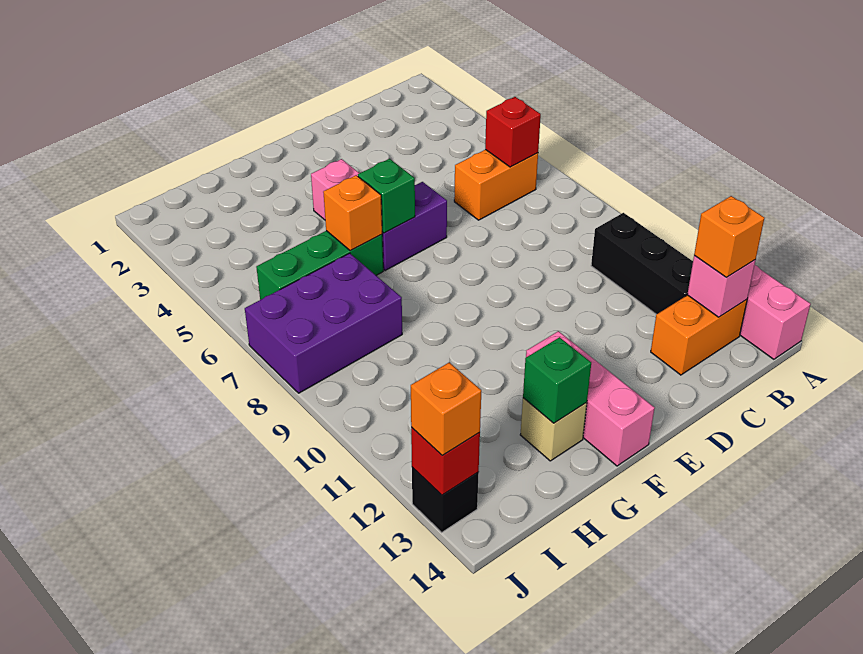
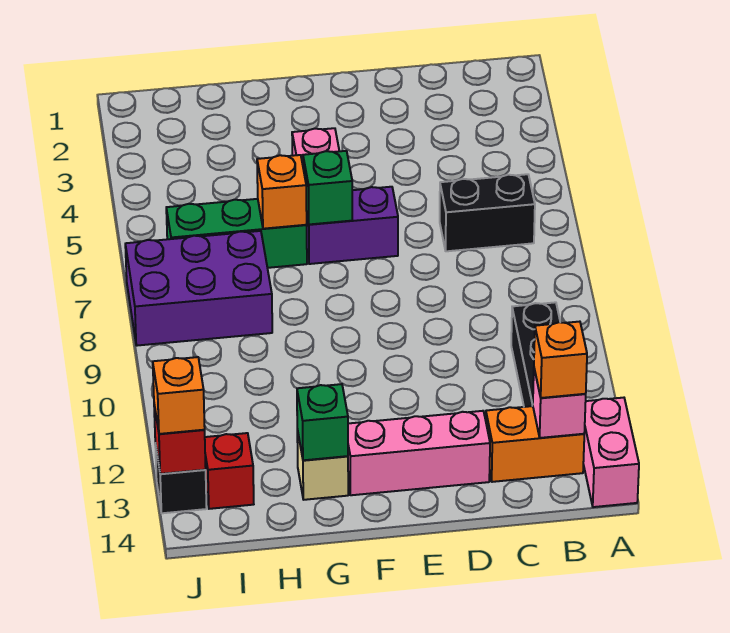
orange brick B6:C6 level 1 -> black brick B6:C6 level 1
red brick B6 level 2 -> red brick I13 level 1
pink brick F12:F14 level 1 -> pink brick D13:F13 level 1

